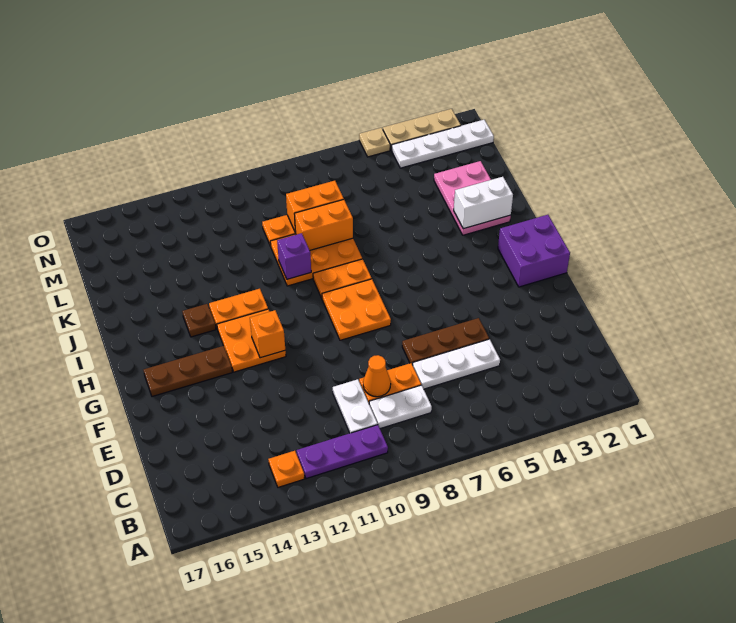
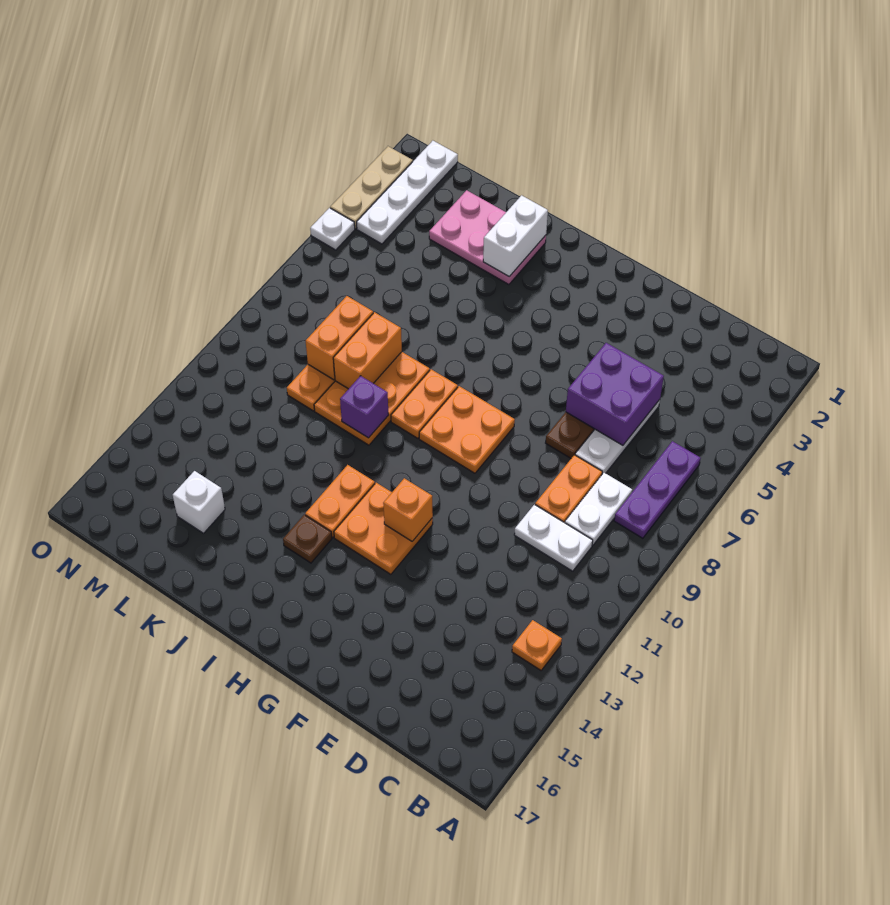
purple plate B10:B12 level 1 -> purple plate B6:B8 level 1
orange cone D9 level 2 -> none
purple brick G1:H2 level 1 -> purple brick D5:E6 level 2
brown plate G14:G16 level 1 -> none
none -> white brick L15 level 1
tan plate O5 level 1 -> white plate O5 level 1

